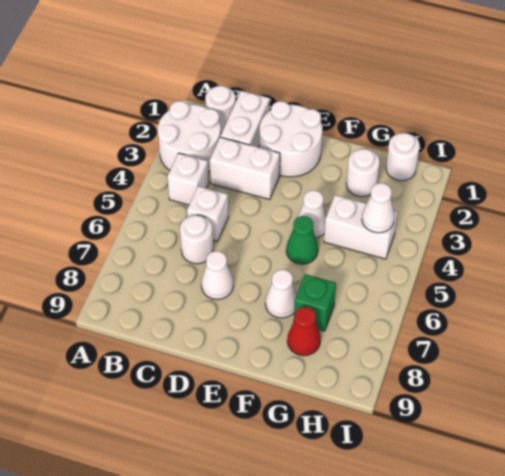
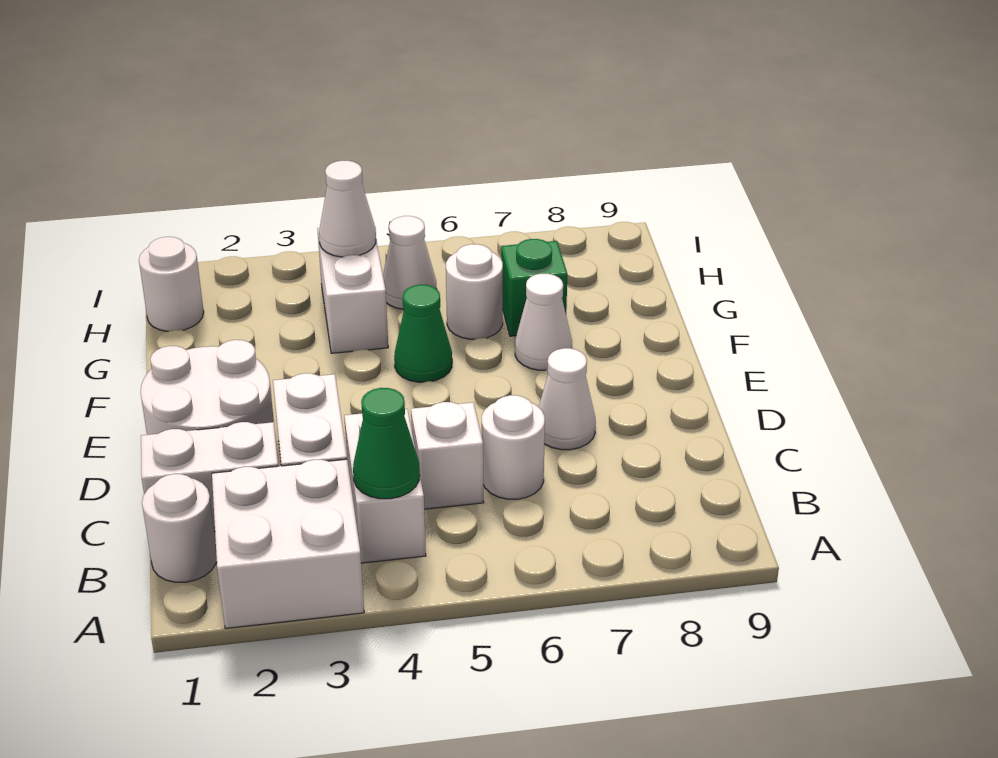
white round brick A2:B3 level 1 -> white brick A2:B3 level 1
white brick B4 level 1 -> white brick B4:C4 level 1
none -> green cone B4 level 2
white cone F4 level 1 -> white cone H5 level 1
white round brick G2 level 1 -> white round brick G6 level 1
red cone G8 level 1 -> none

